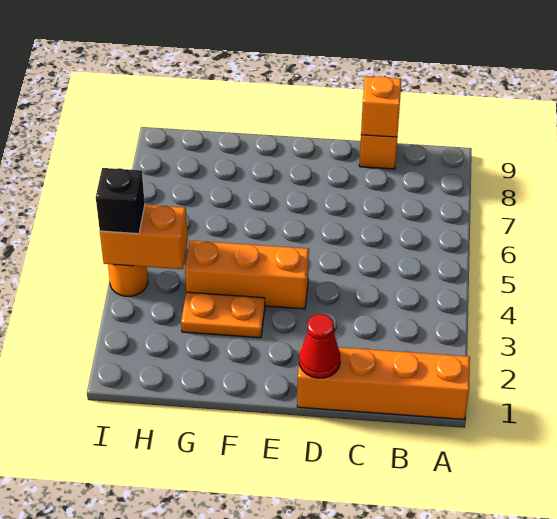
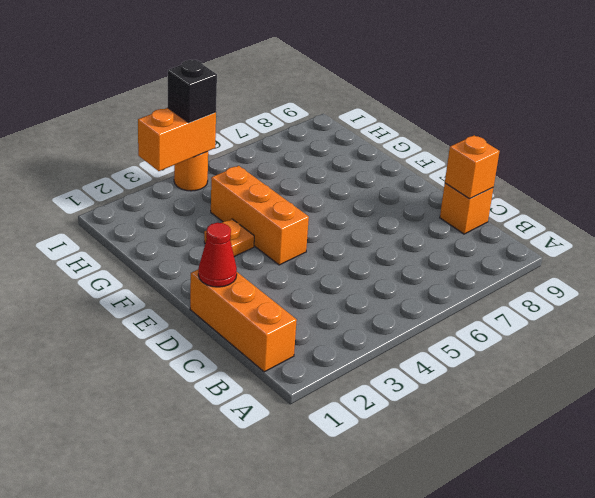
orange brick A1:D1 level 1 -> orange brick B1:D1 level 1
orange plate F3:G3 level 1 -> orange plate F3 level 1
orange brick H4:I4 level 2 -> orange brick I3:I4 level 2

